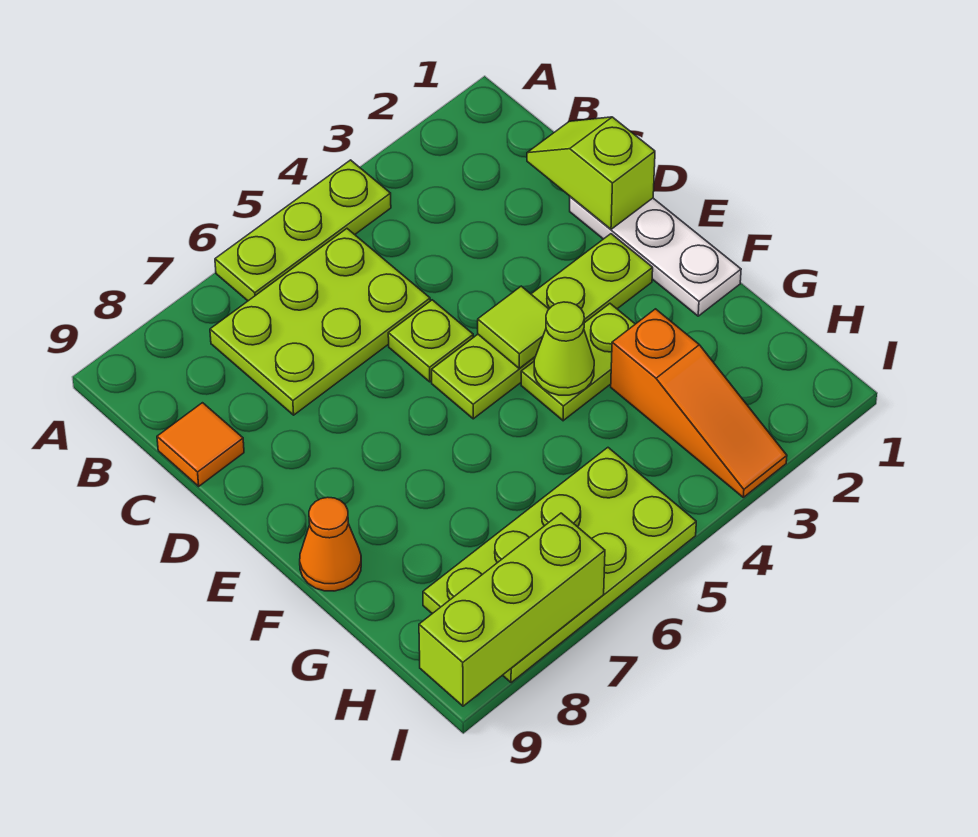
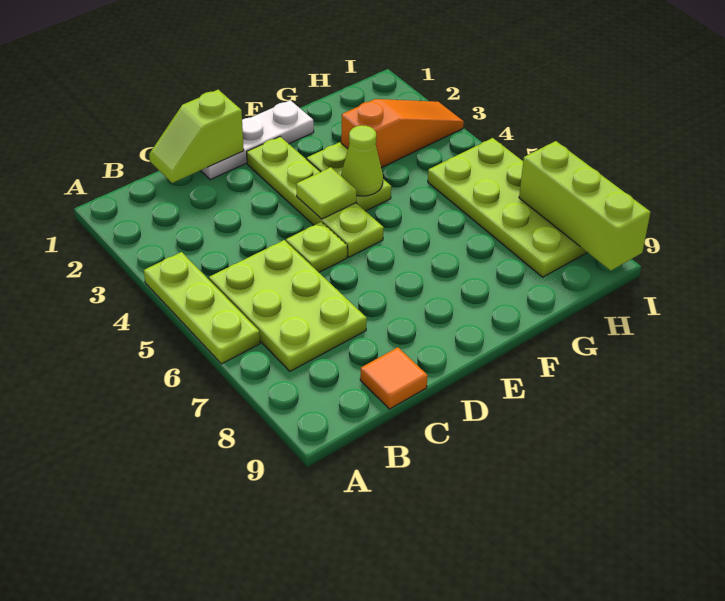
orange cone F9 level 1 -> none

